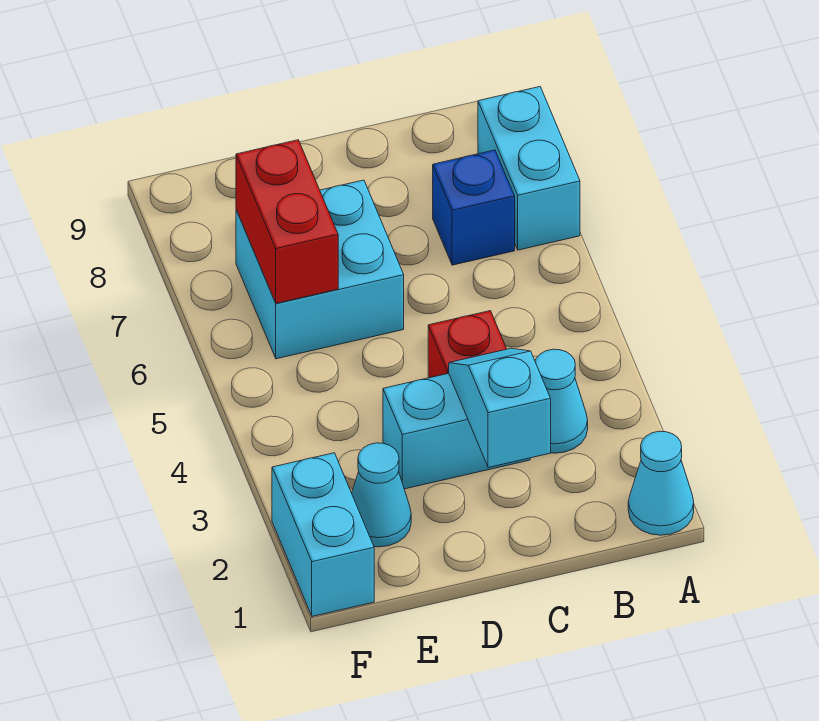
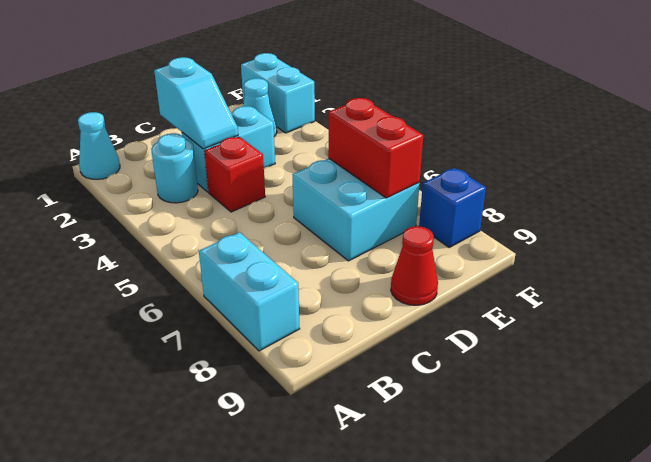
cyan cone B3 level 1 -> cyan round brick B3 level 1
blue brick B7 level 1 -> blue brick F8 level 1
none -> red cone D9 level 1

